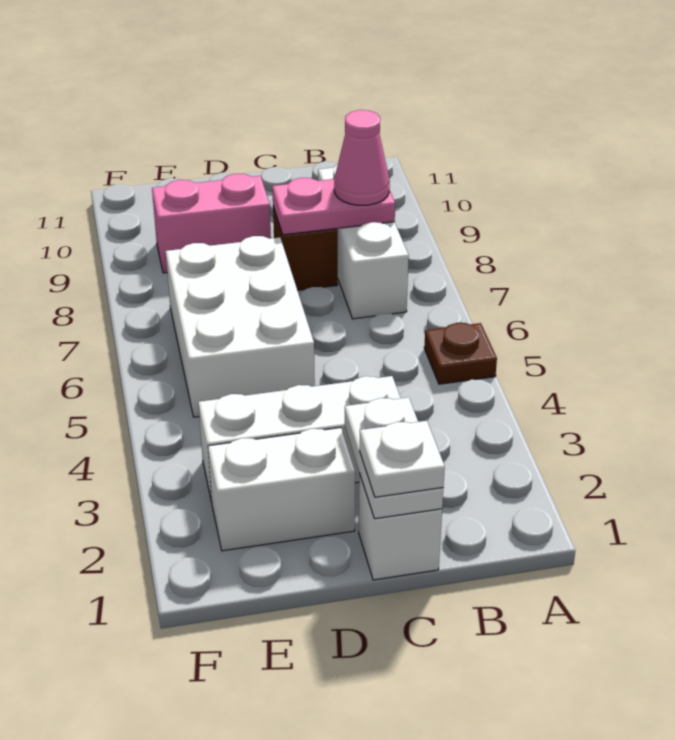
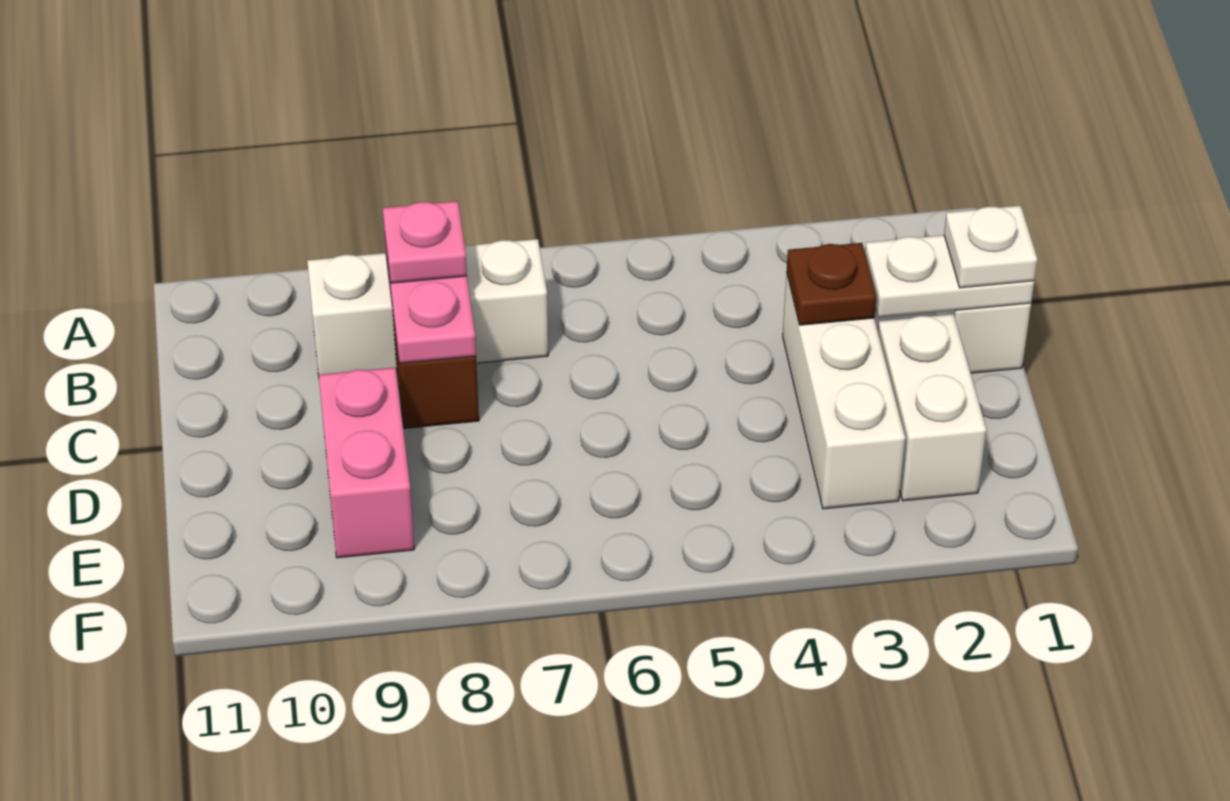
brown plate A5 level 1 -> brown plate C3 level 2
pink cone B8 level 3 -> pink plate B8 level 3
white brick D5:E7 level 1 -> none

